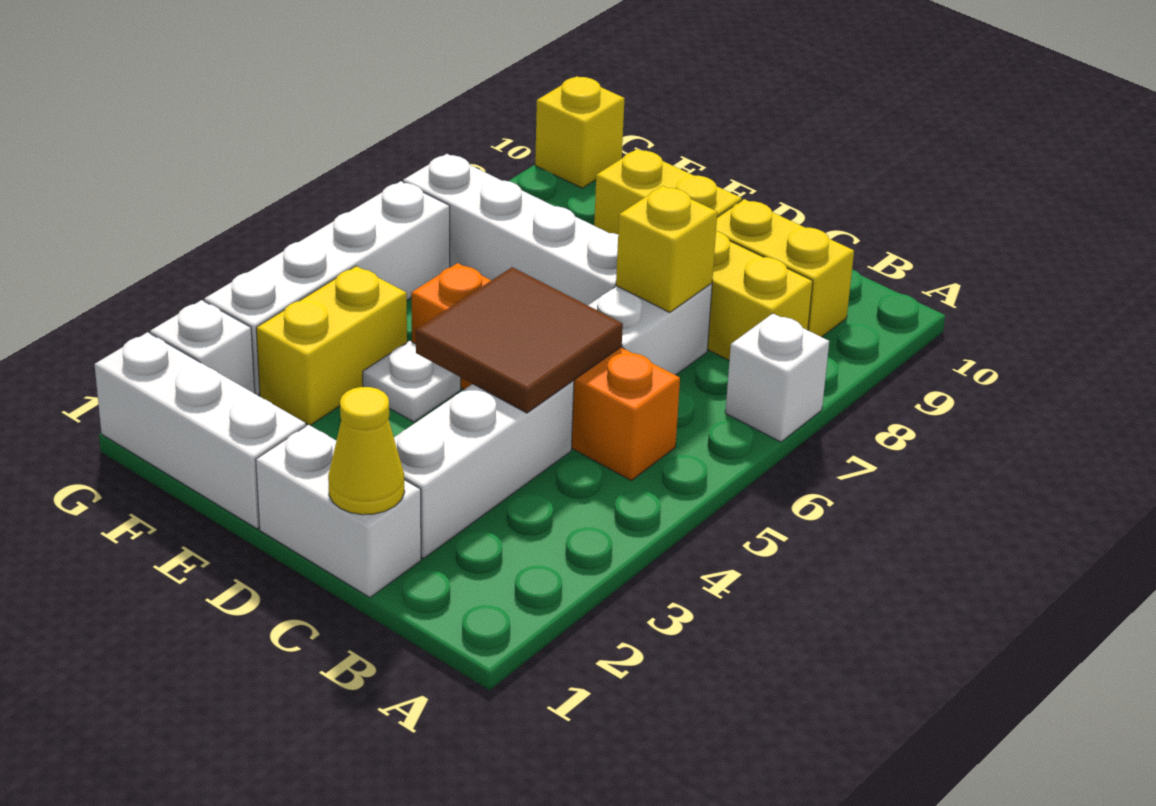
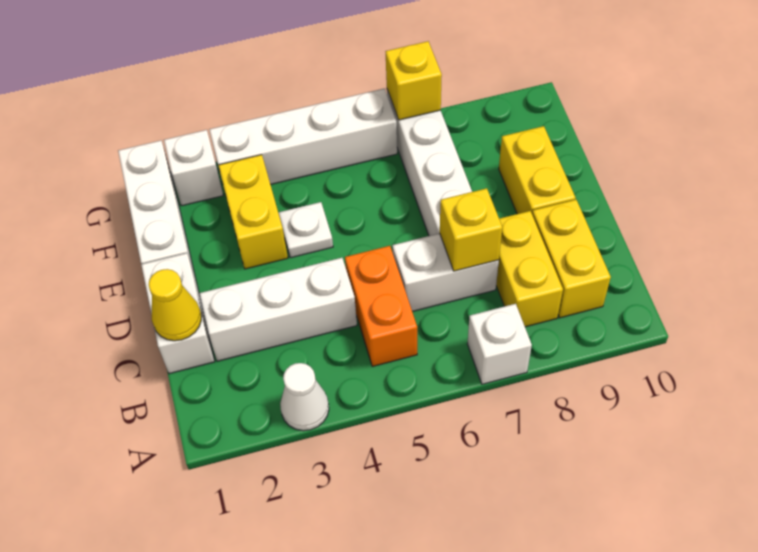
none -> white cone A3 level 1
orange brick B5:E5 level 1 -> orange brick B5:C5 level 1
brown tile C4:D5 level 2 -> none
yellow brick F3:F4 level 1 -> yellow brick E3:F3 level 1
yellow brick G10 level 1 -> yellow brick G7 level 2

